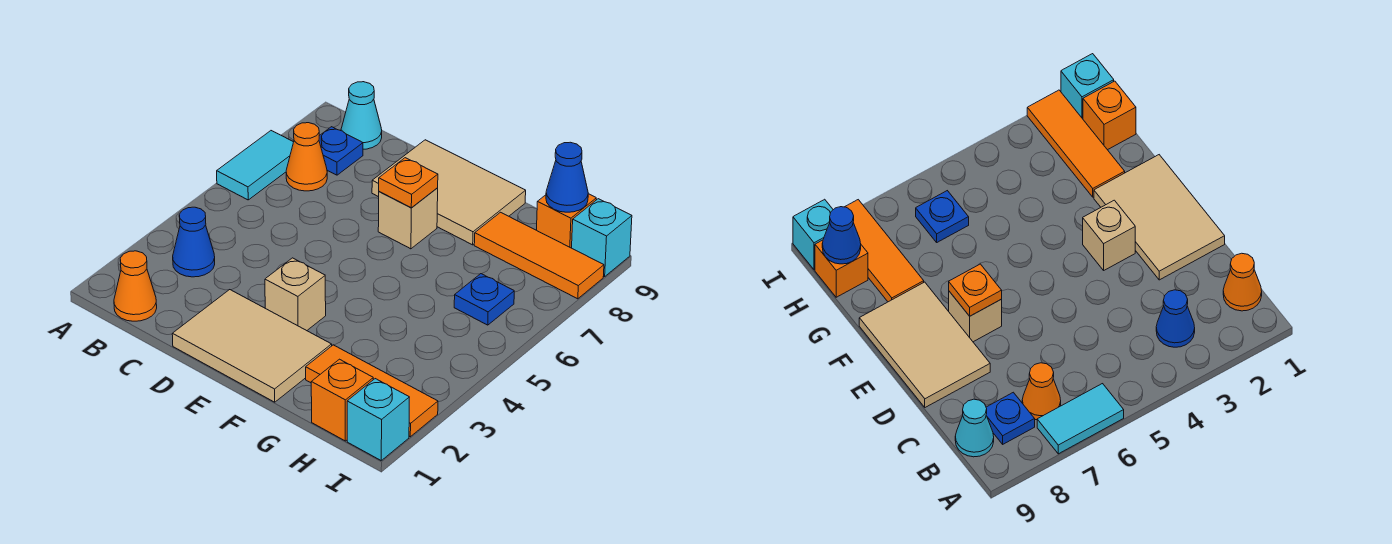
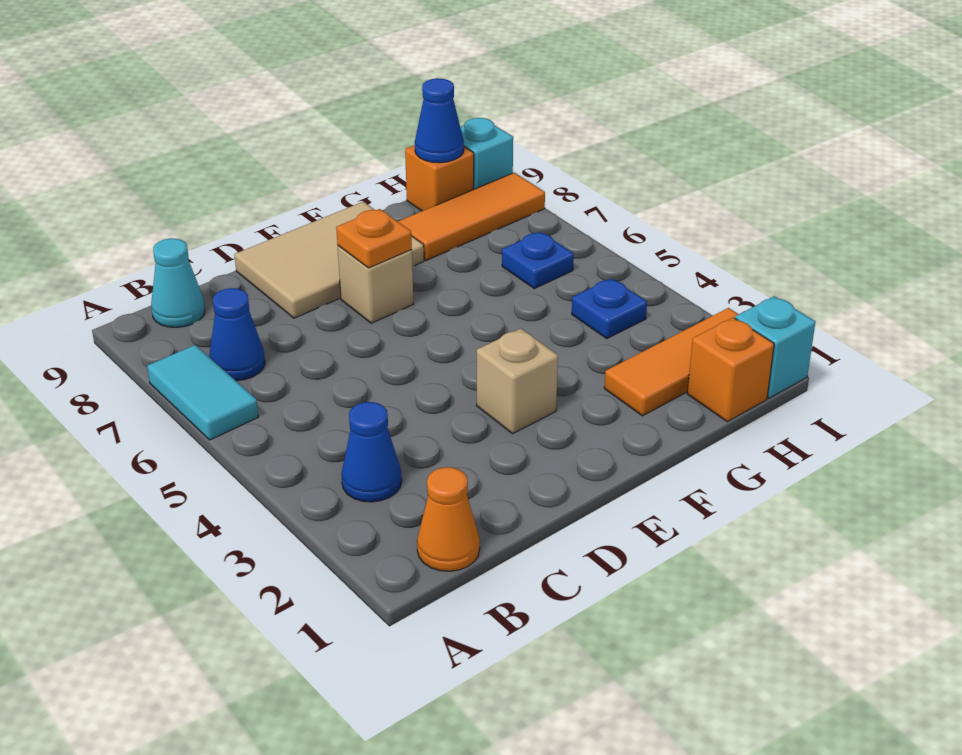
orange cone B7 level 1 -> blue cone B7 level 1
blue plate B8 level 1 -> blue plate H4 level 1
tan tile D1:F2 level 1 -> none

